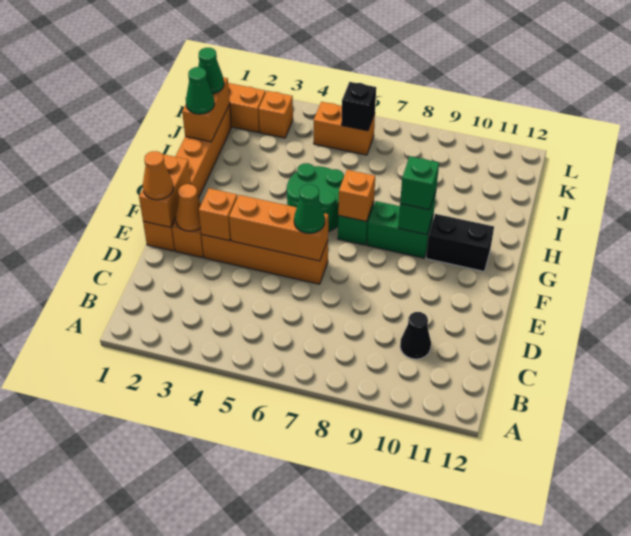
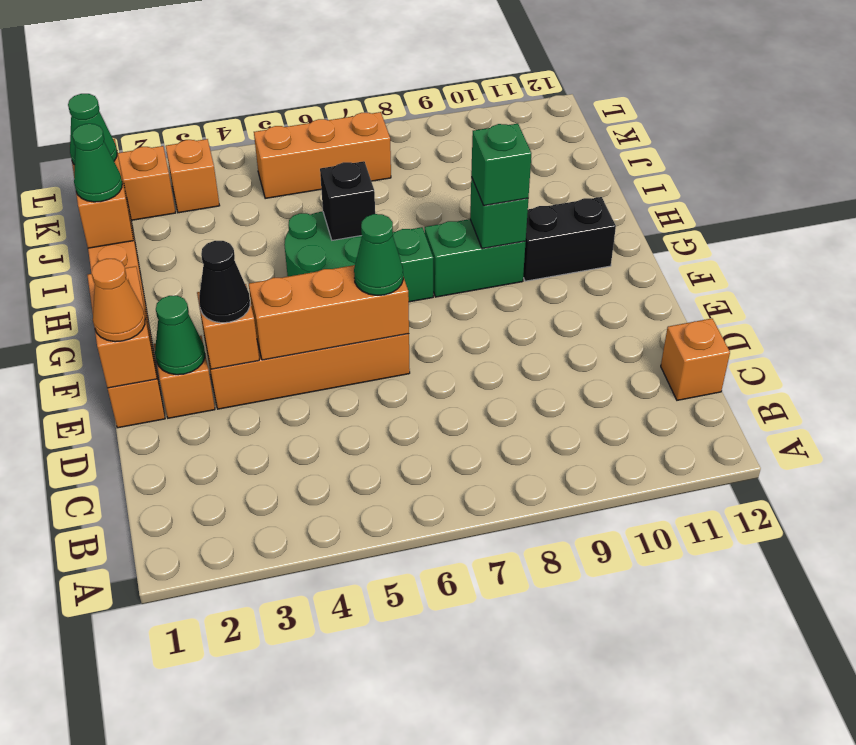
black cone C10 level 1 -> black cone E3 level 3
orange cone E2 level 2 -> green cone E2 level 2
orange brick G7 level 2 -> orange brick C12 level 1
orange brick K5:K6 level 1 -> orange brick K5:K7 level 1
black brick K6 level 2 -> black brick H6 level 2

